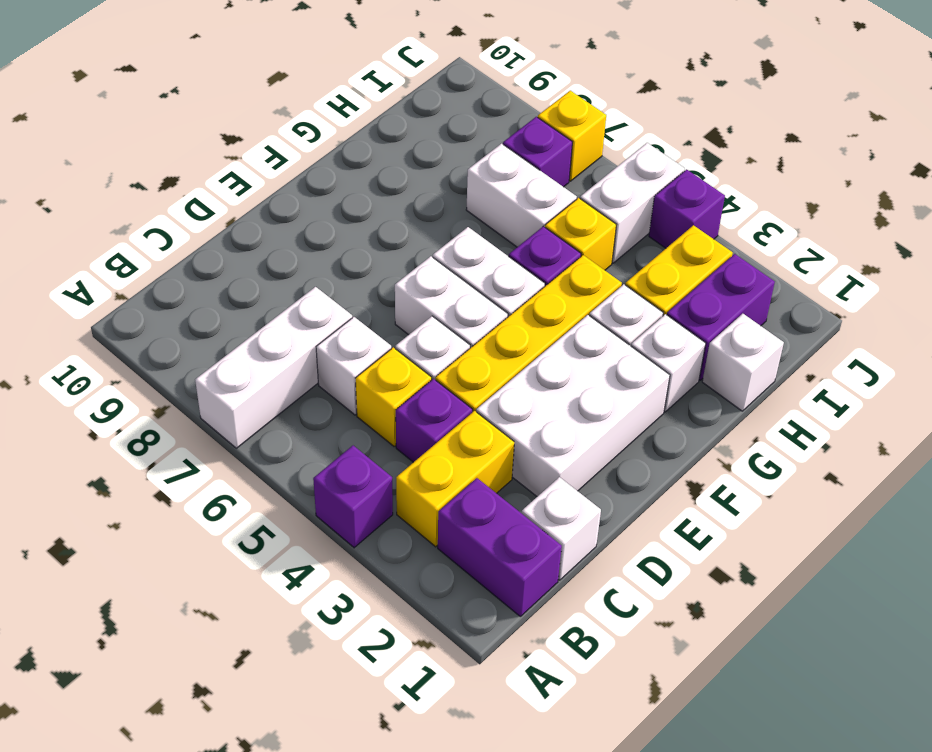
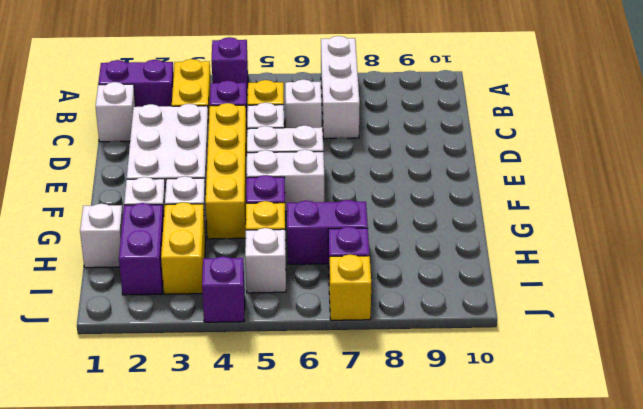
white brick H6:H7 level 1 -> purple brick H6:H7 level 1
white brick I5:J5 level 1 -> white brick I5 level 1

